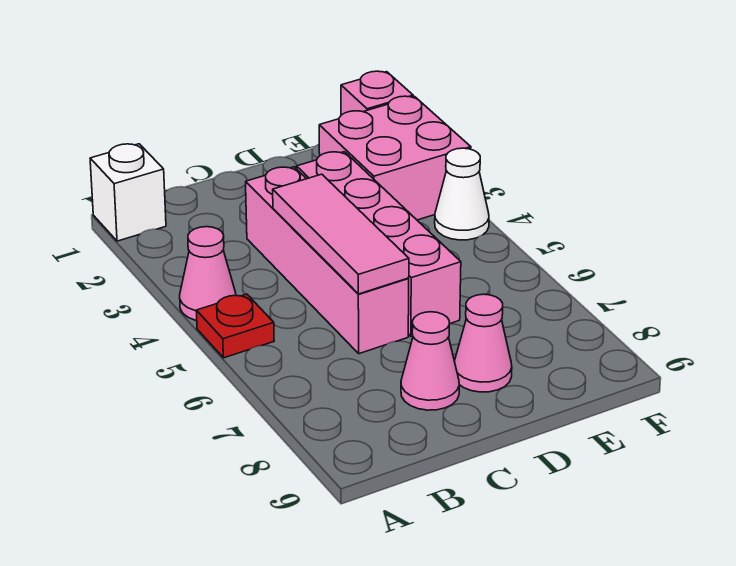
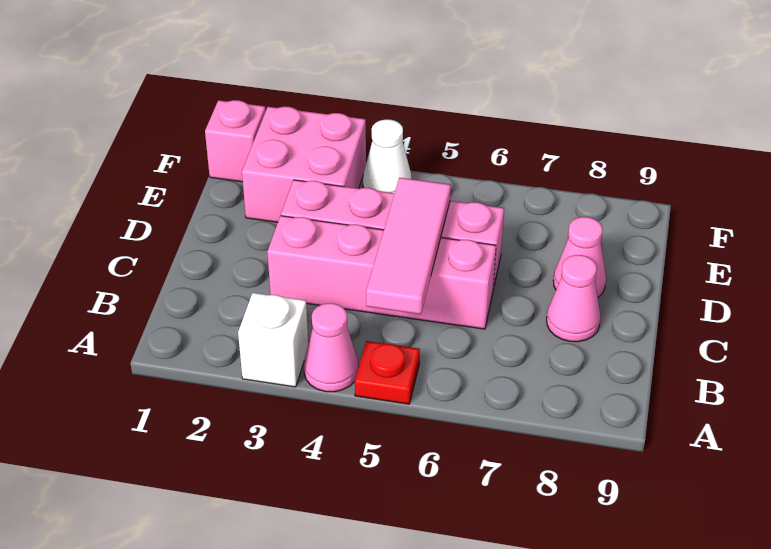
white brick A1 level 1 -> white brick A3 level 1
pink tile C4:C6 level 2 -> pink tile B5:D5 level 2

